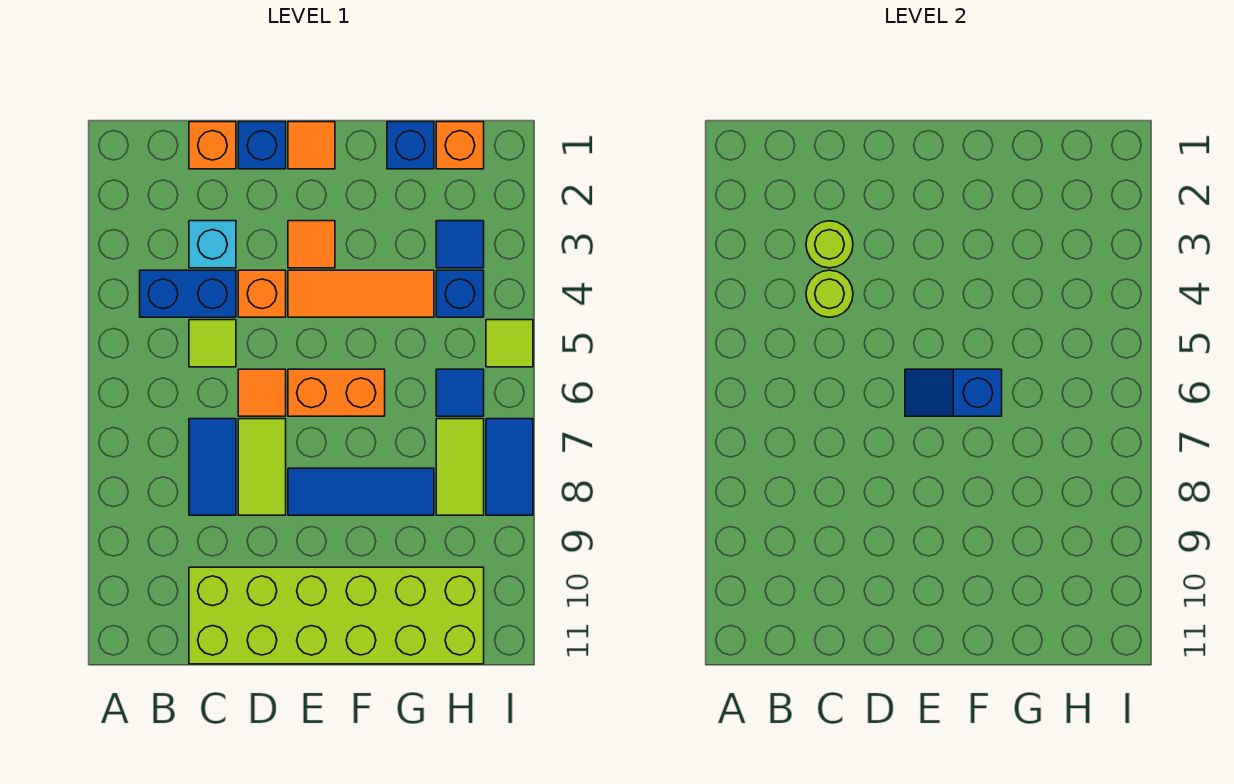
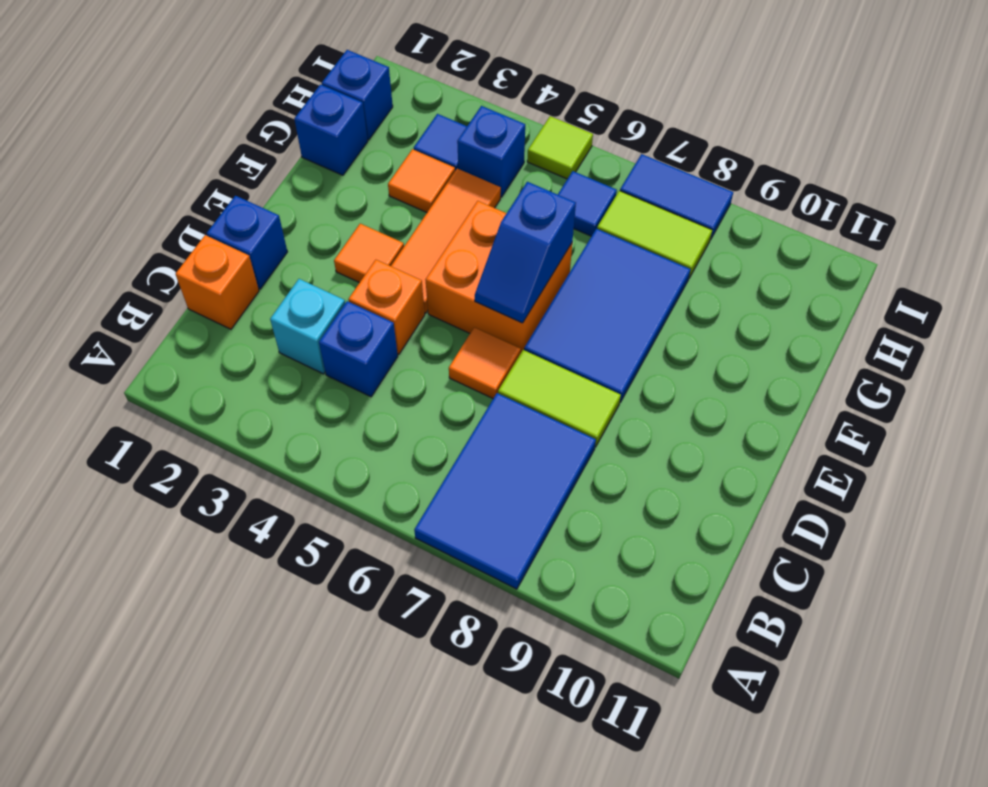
blue brick B4:C4 level 1 -> blue brick C4 level 1
lime round brick C3 level 2 -> none
lime round brick C4 level 2 -> none
lime tile C5 level 1 -> none
blue tile C7:C8 level 1 -> blue tile A7:C8 level 1
lime brick C10:H11 level 1 -> none
orange tile E1 level 1 -> orange tile G3 level 1
orange brick E6:F6 level 1 -> orange brick E5:F6 level 1
blue tile E8:G8 level 1 -> blue tile E7:G8 level 1
orange brick H1 level 1 -> blue brick H1 level 1

